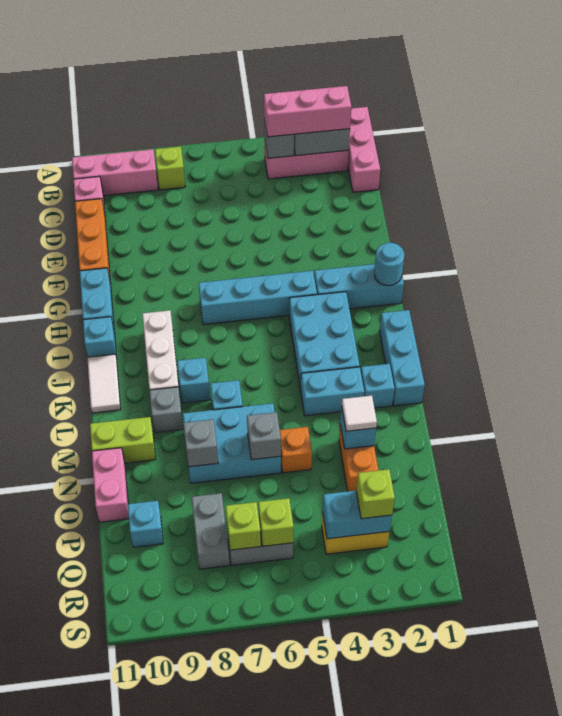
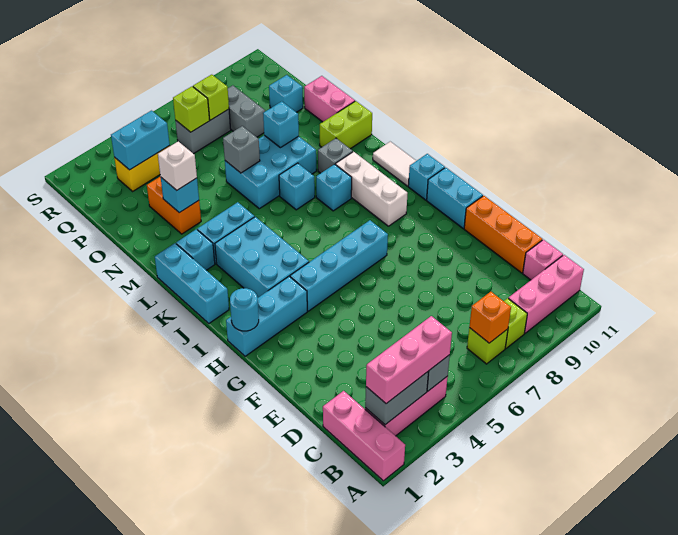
white tile N3 level 3 -> white brick N3 level 3
orange brick N5 level 1 -> orange brick B7 level 2
grey brick N8 level 2 -> cyan brick N8 level 2
lime brick Q3 level 3 -> lime brick B7 level 1

